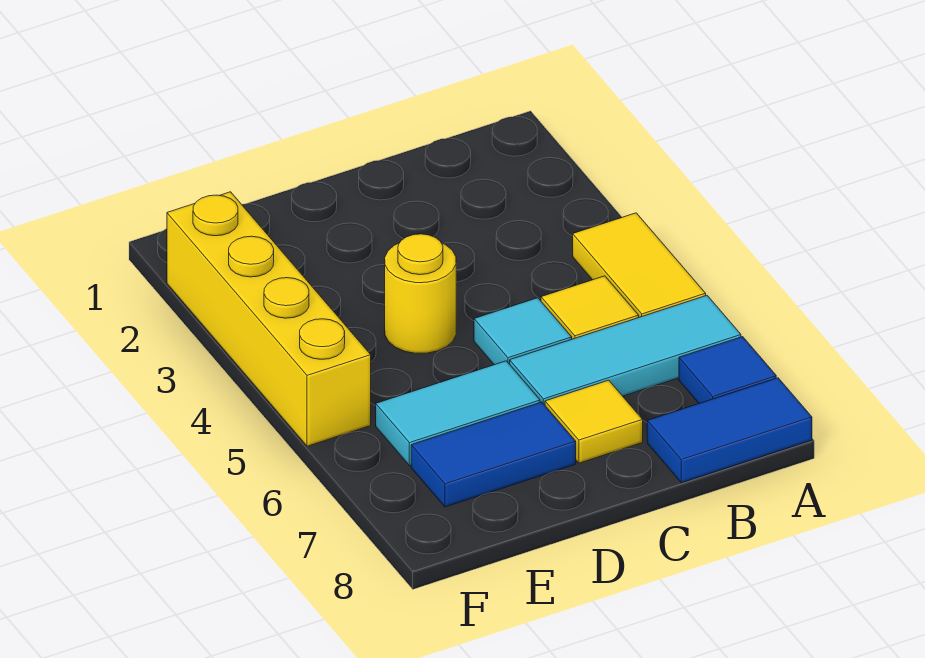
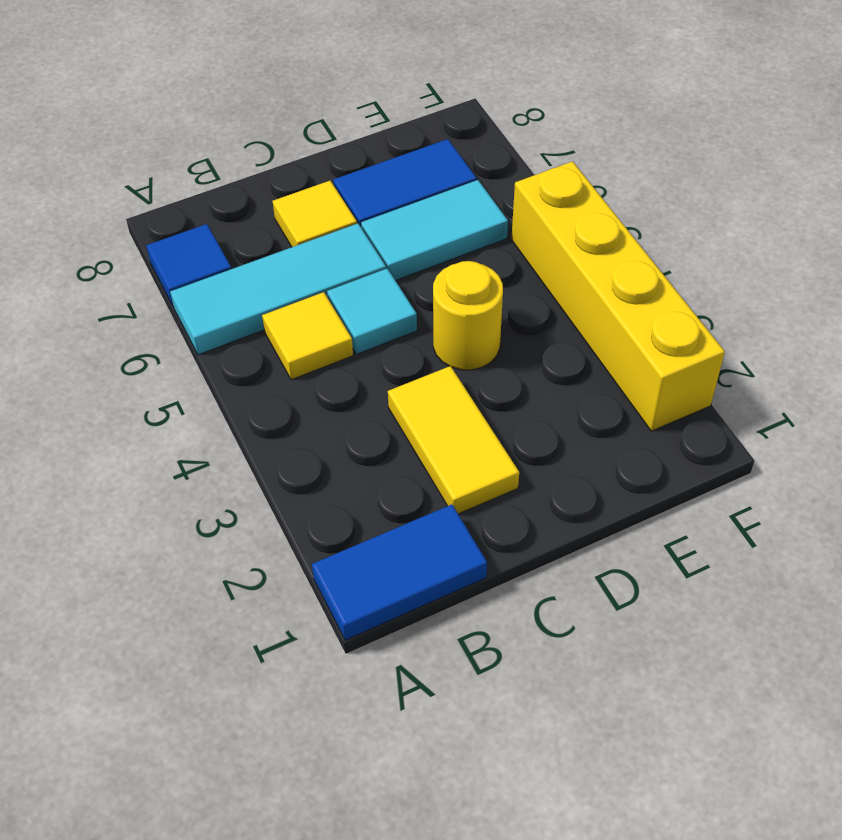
yellow tile A4:A5 level 1 -> yellow tile C2:C3 level 1
blue tile A8:B8 level 1 -> blue tile A1:B1 level 1

